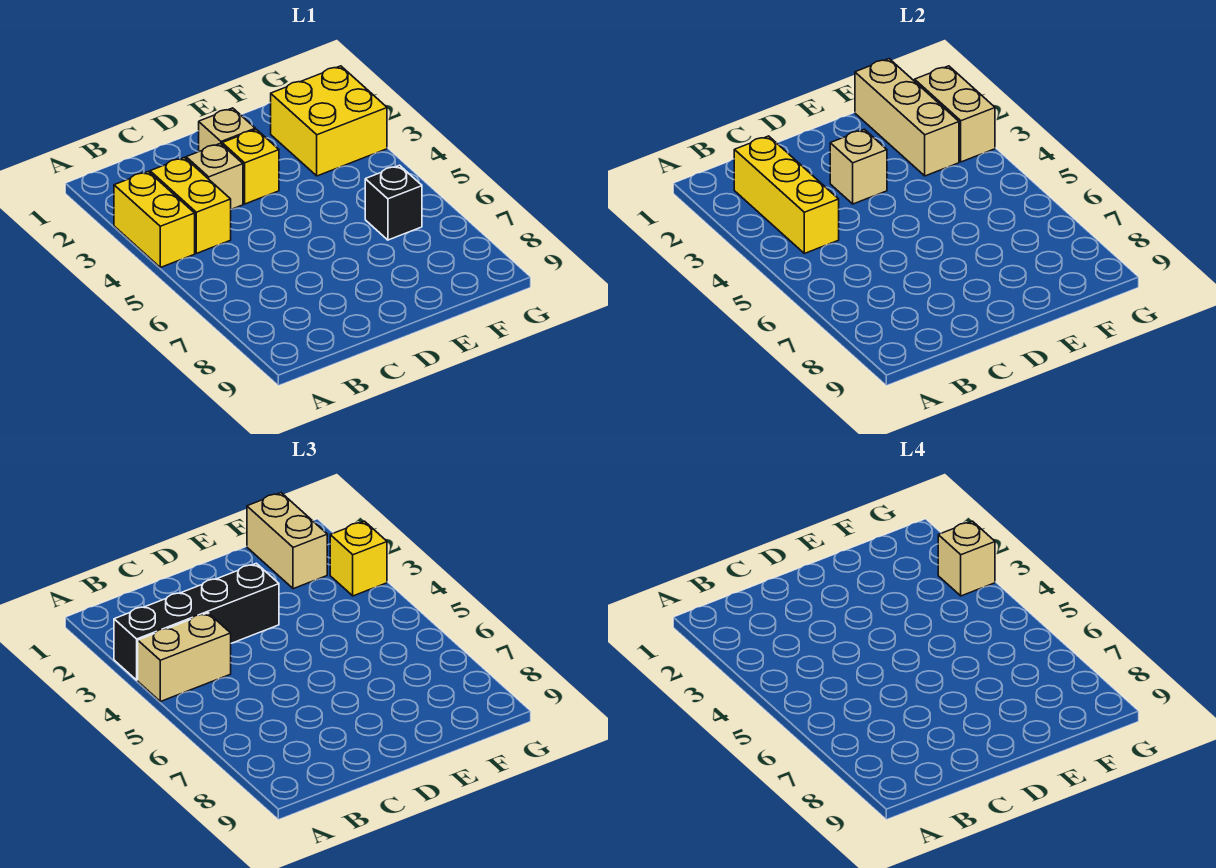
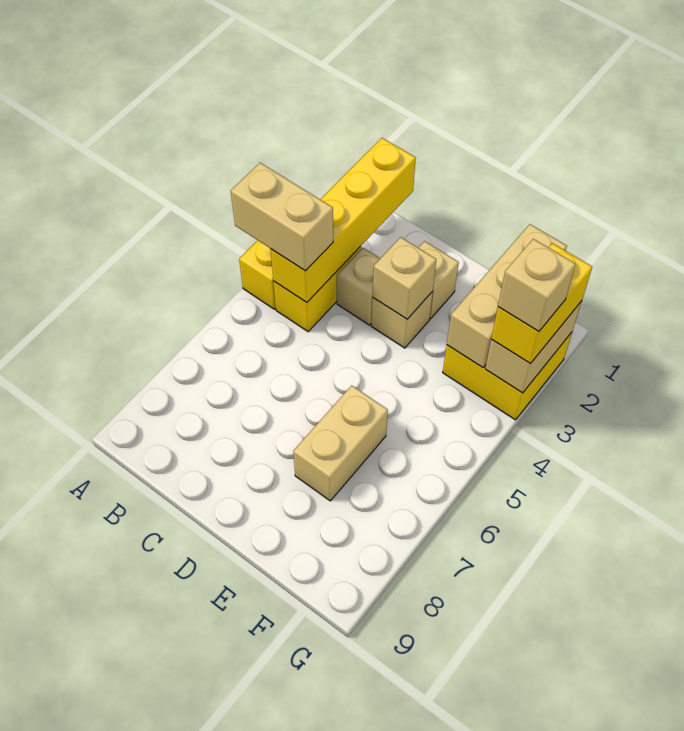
black brick A3:D3 level 3 -> none
yellow brick B2:B4 level 2 -> yellow brick B1:B4 level 2
yellow brick D3 level 1 -> tan brick D3 level 1
tan brick F1:F2 level 3 -> tan brick E6:E7 level 1
black brick F6 level 1 -> none
yellow brick G3 level 3 -> yellow brick G2:G3 level 3

